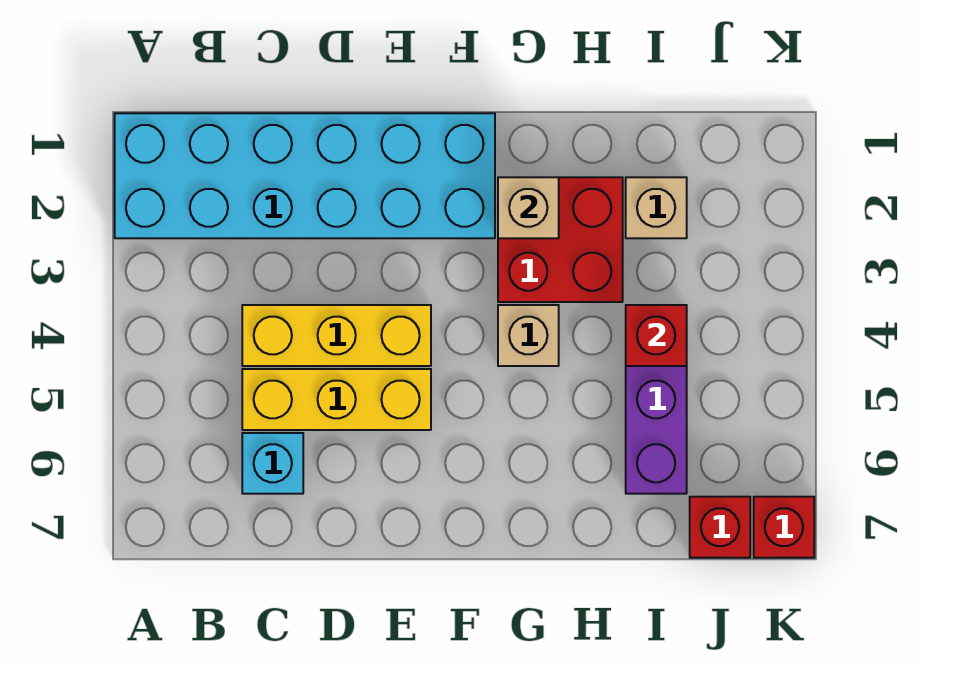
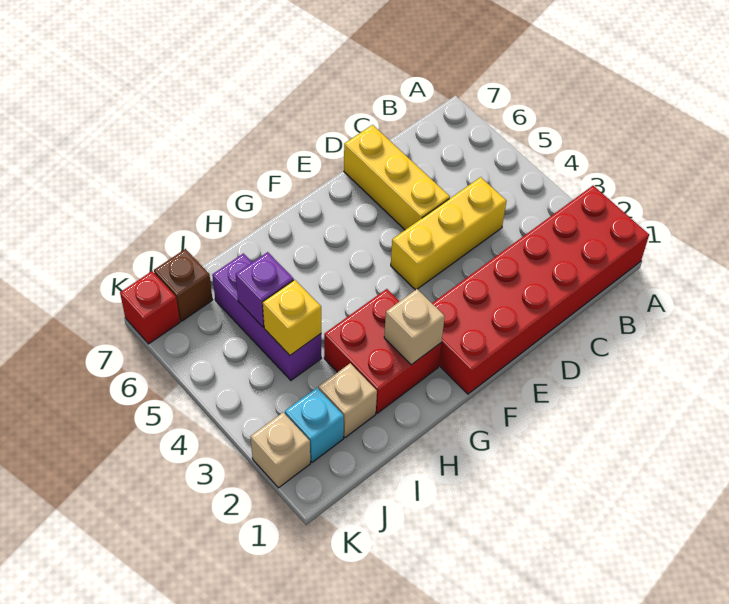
cyan brick A1:F2 level 1 -> red brick A1:F2 level 1
yellow brick C5:E5 level 1 -> yellow brick D5:D7 level 1
cyan brick C6 level 1 -> cyan brick J2 level 1
tan brick G4 level 1 -> tan brick K2 level 1
red brick I4 level 2 -> yellow brick I4 level 2
none -> purple brick I5 level 2
red brick J7 level 1 -> brown brick J7 level 1

